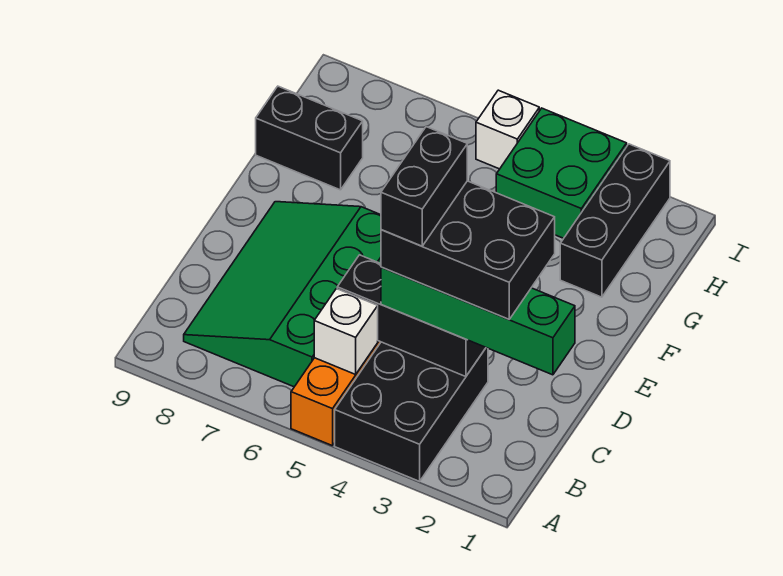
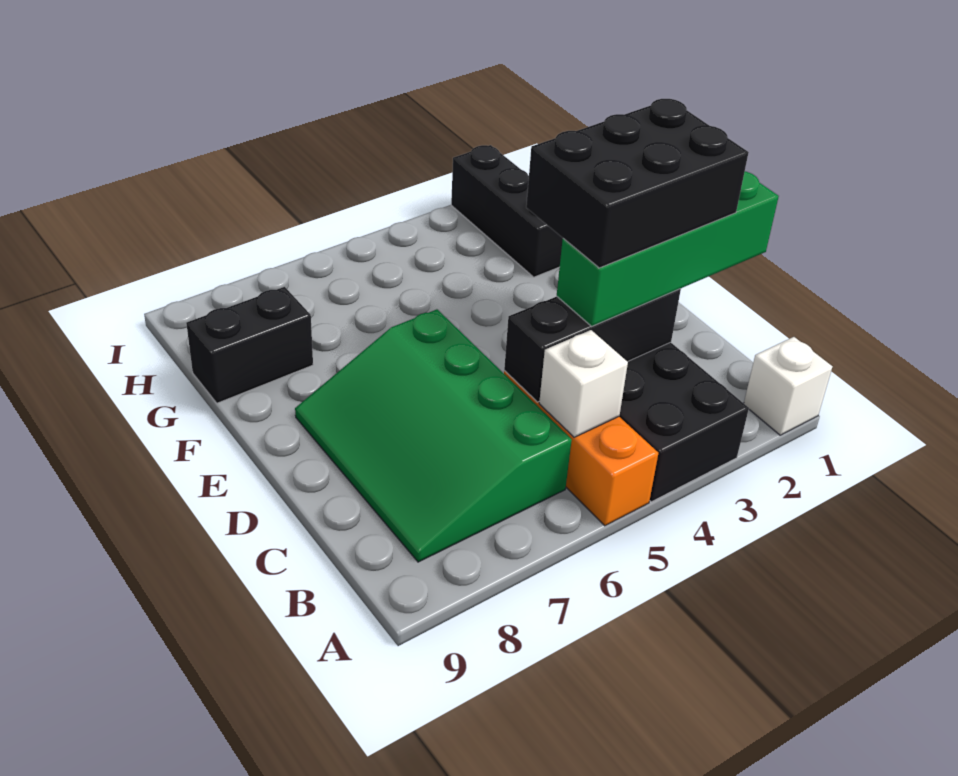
black brick C4:D4 level 5 -> none
green brick H3:I4 level 1 -> none
white brick I5 level 1 -> white brick A1 level 1

